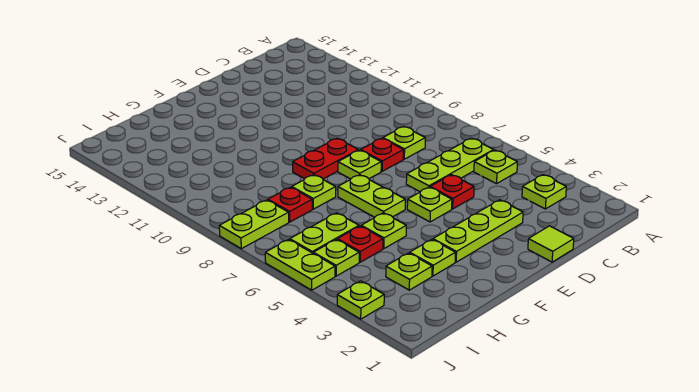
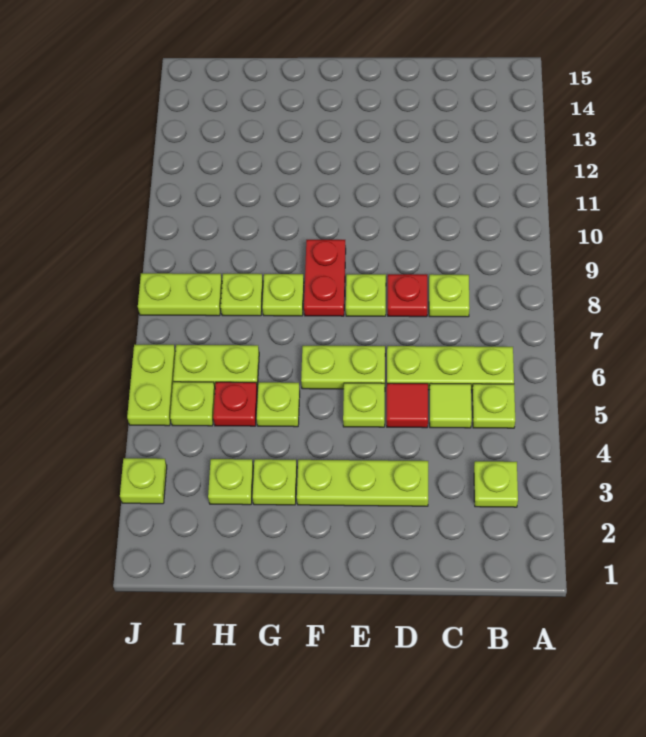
lime tile D1 level 1 -> lime tile C5 level 1
red plate D5 level 1 -> red tile D5 level 1
red plate E9:F9 level 1 -> red plate F8:F9 level 1
lime plate F6:F7 level 1 -> lime plate E6:F6 level 1
red plate H8 level 1 -> lime plate H8 level 1

